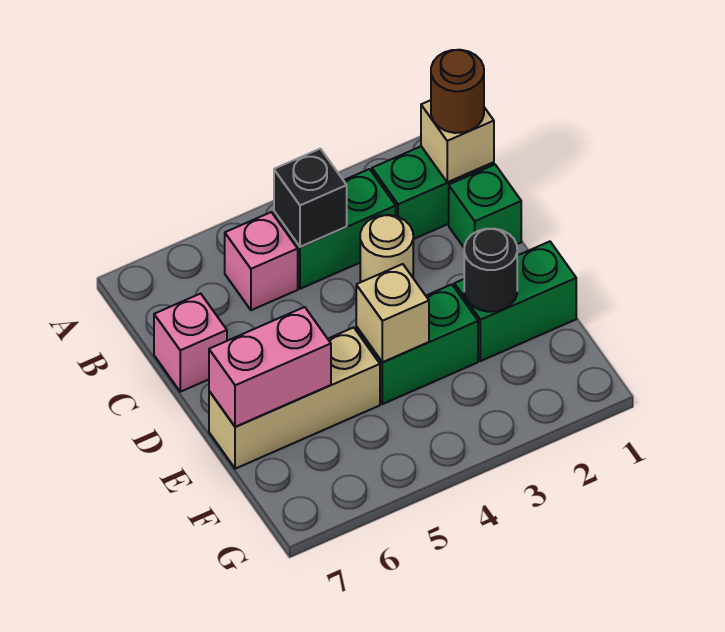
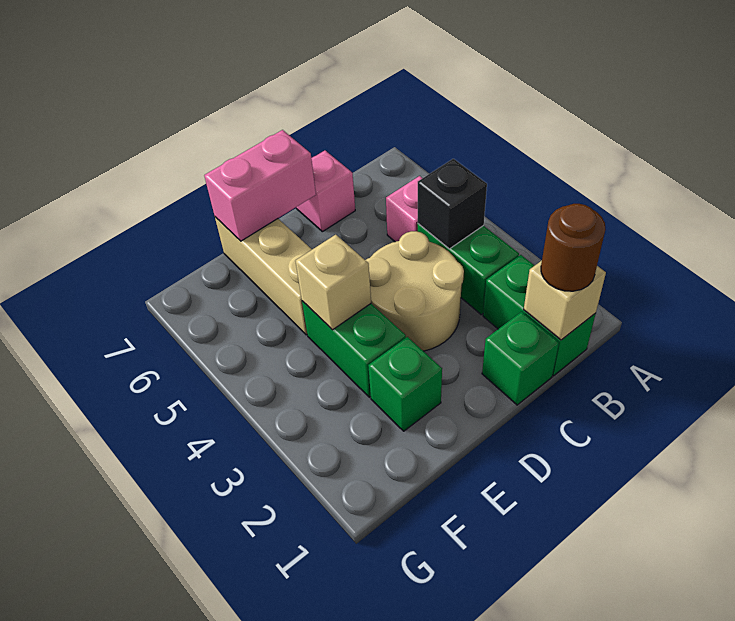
tan round brick C3 level 1 -> tan round brick C3:D4 level 1
green brick E1:E2 level 1 -> green brick E2 level 1
black round brick E2 level 2 -> none
pink brick E6:E7 level 2 -> pink brick D7:E7 level 2

